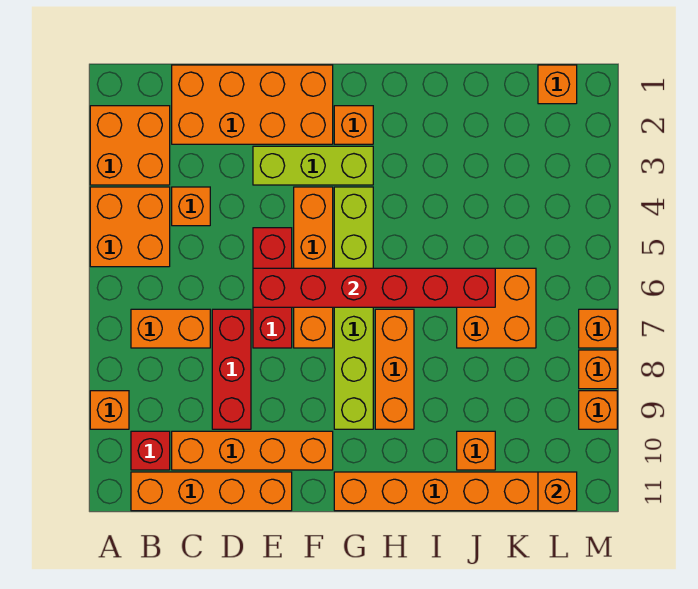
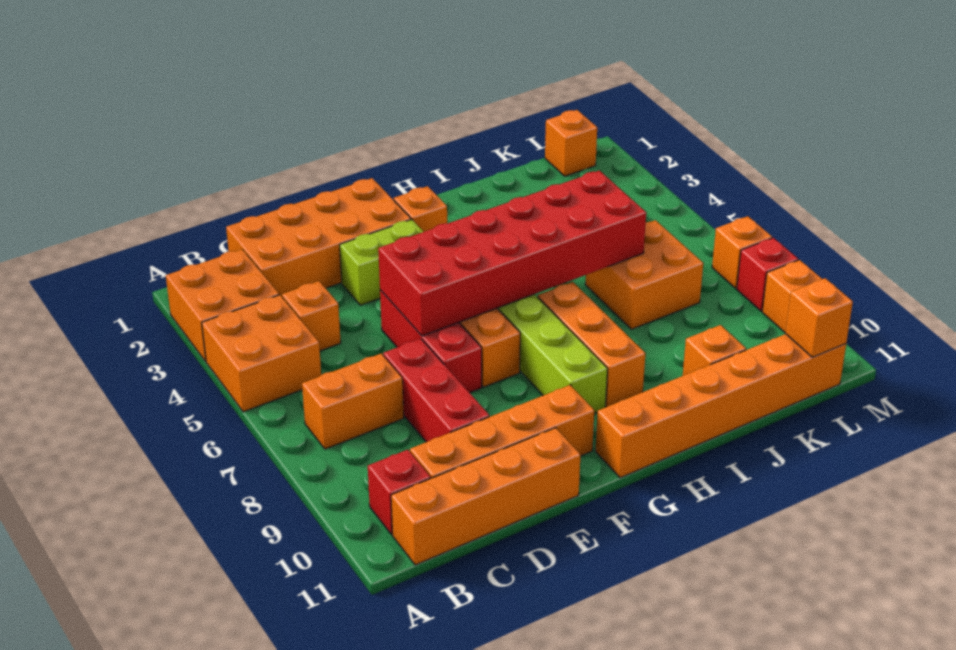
orange brick A9 level 1 -> none
lime brick E3:G3 level 1 -> lime brick E3:F3 level 1
red brick E6:J6 level 2 -> red brick E5:J6 level 2
orange brick M8 level 1 -> red brick M8 level 1

